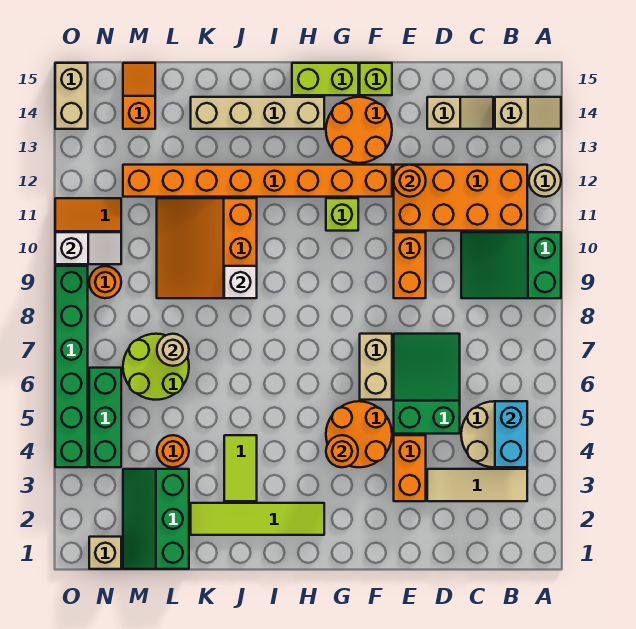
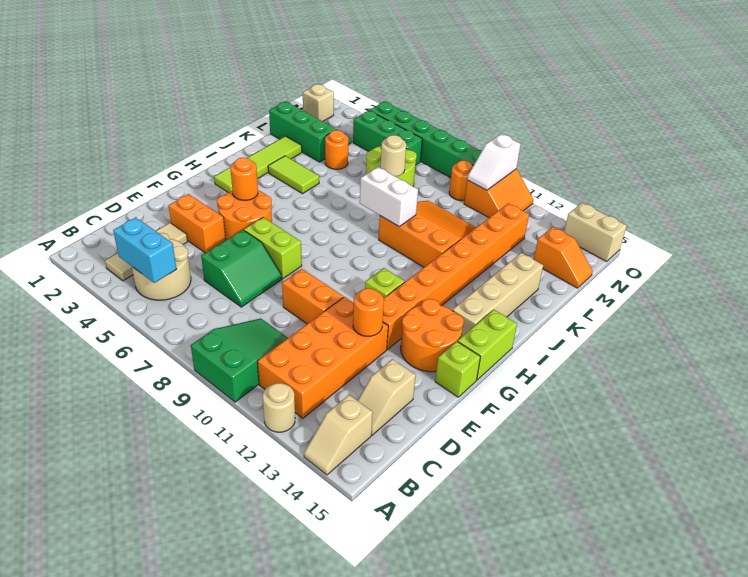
green slope D5:E7 level 1 top 5 -> green slope D6:E7 level 1 top 6
tan brick F6:F7 level 1 -> lime brick F6:F7 level 1
white brick J9 level 2 -> white brick J8:J9 level 2

